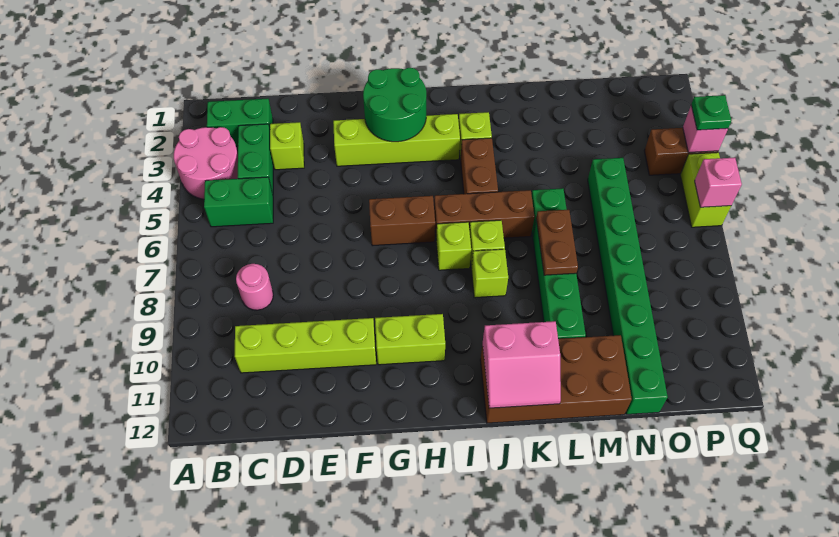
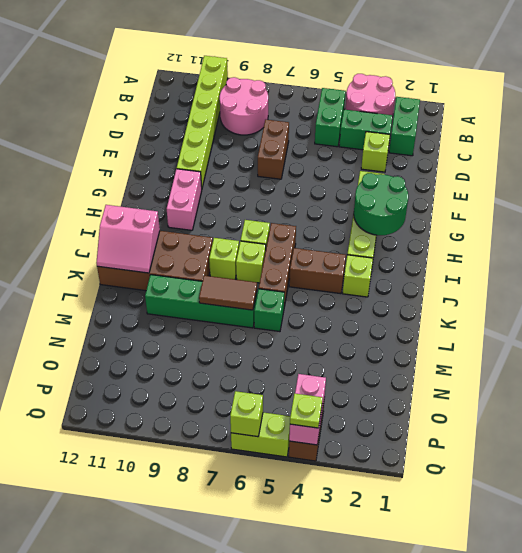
pink round brick C8 level 1 -> pink round brick B8:C9 level 1
lime brick C10:F10 level 1 -> lime brick A10:F10 level 1
brown brick G6:H6 level 1 -> brown brick D7:E7 level 1
lime brick G10:H10 level 1 -> pink brick G10:H10 level 1
brown brick J11:M12 level 1 -> brown brick J9:K12 level 1
pink slope J11:K12 level 2 top 11 -> pink slope J11:K12 level 2 top J
brown plate L7:L8 level 2 -> brown tile L7:L8 level 2
green brick N5:N12 level 1 -> none
pink brick Q4 level 2 -> pink brick P4:Q4 level 2
green plate Q4 level 3 -> lime plate Q4 level 3
pink brick Q6 level 2 -> lime brick Q6 level 2

